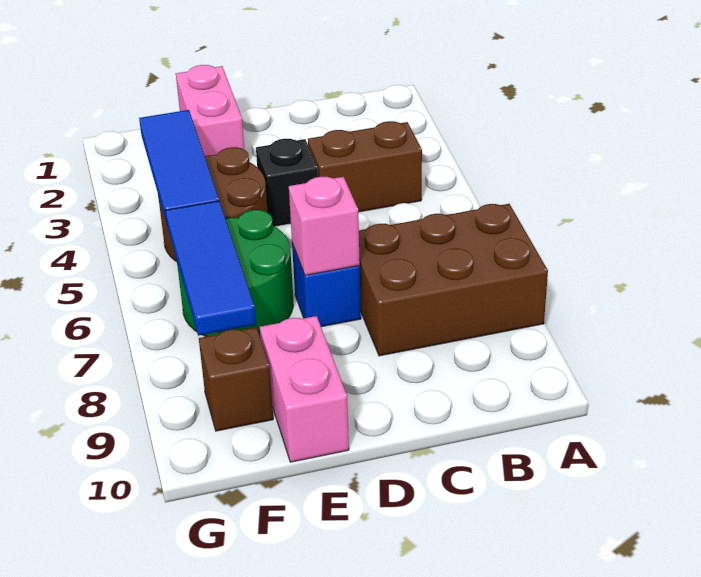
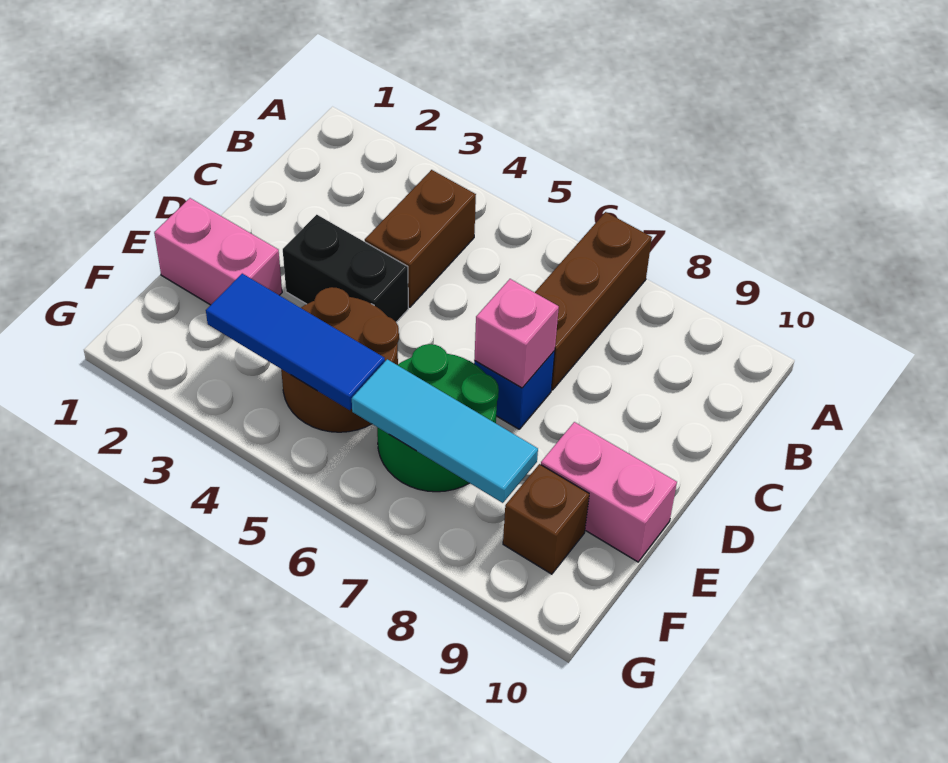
brown brick A7:C8 level 1 -> brown brick A7:C7 level 1
black brick D4 level 1 -> black brick D3:D4 level 1
blue tile F6:F8 level 2 -> cyan tile F6:F8 level 2

